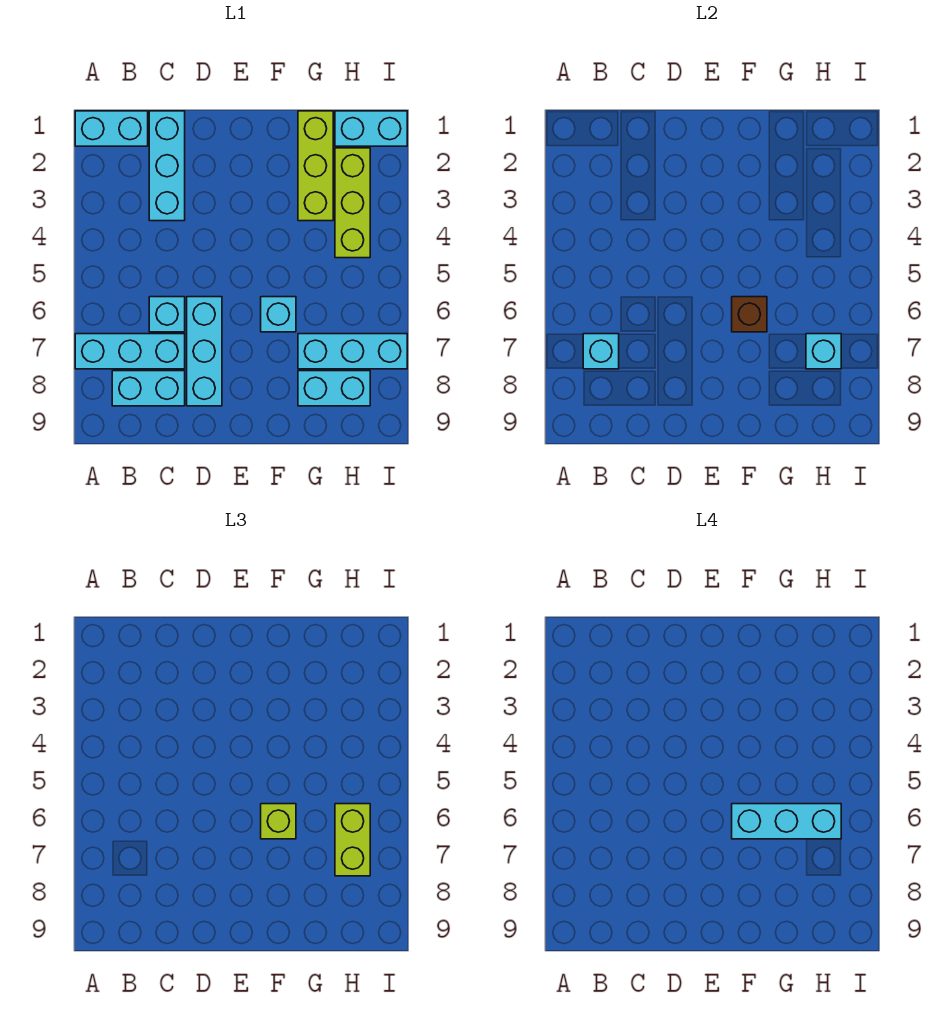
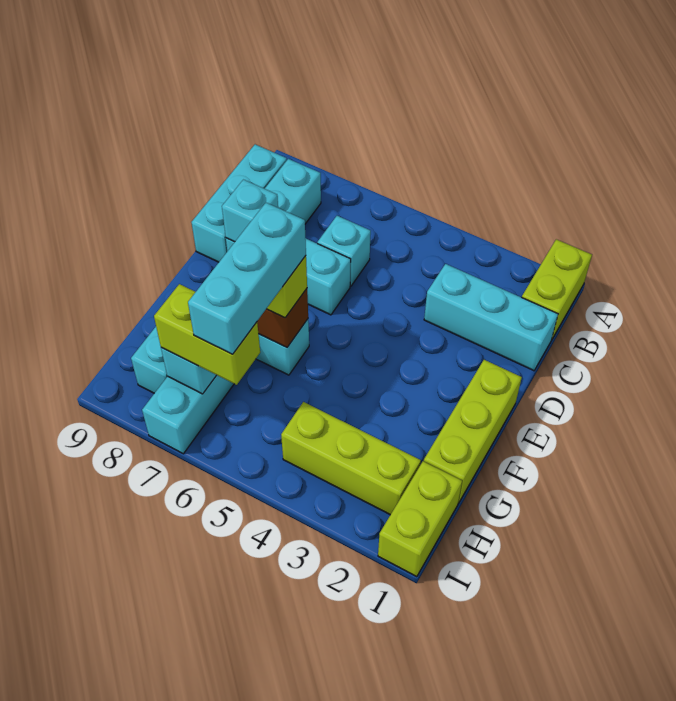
cyan brick A1:B1 level 1 -> lime brick A1:B1 level 1
cyan brick A7:C7 level 1 -> cyan brick B9:D9 level 1
cyan brick B7 level 2 -> cyan brick D8 level 2
lime brick G1:G3 level 1 -> lime brick E1:G1 level 1
cyan brick H1:I1 level 1 -> lime brick H1:I1 level 1

